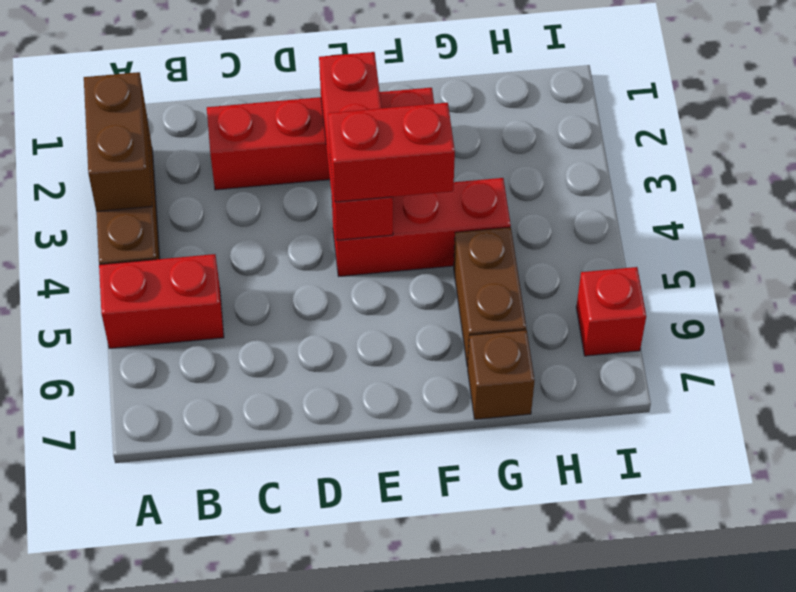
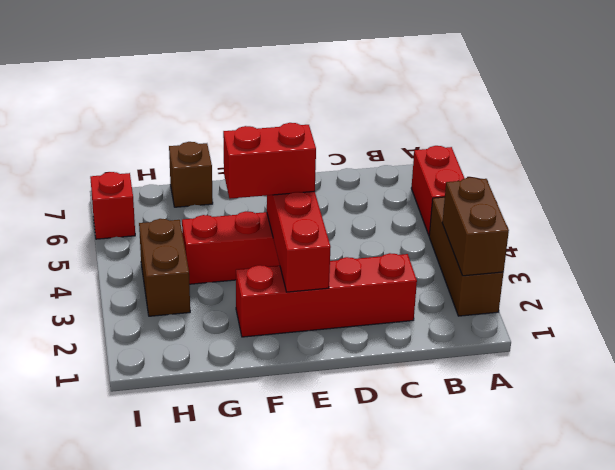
red brick A5:B5 level 1 -> red brick A5:A6 level 1
brown brick G5:G6 level 1 -> brown brick H3:H4 level 1

